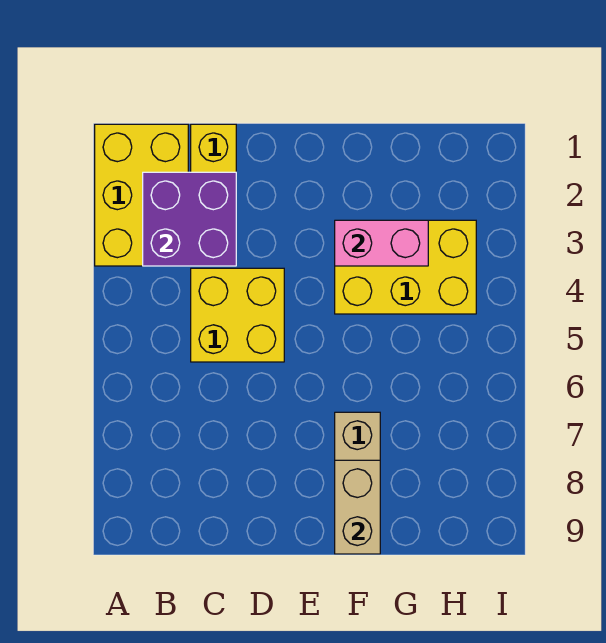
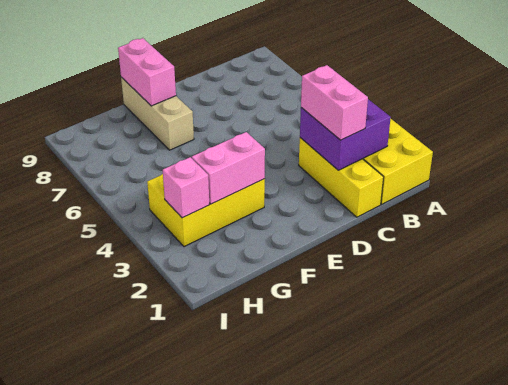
none -> pink brick C2:C3 level 3
yellow brick C4:D5 level 1 -> none
tan brick F8:F9 level 2 -> pink brick F8:F9 level 2
none -> pink brick H3 level 2

